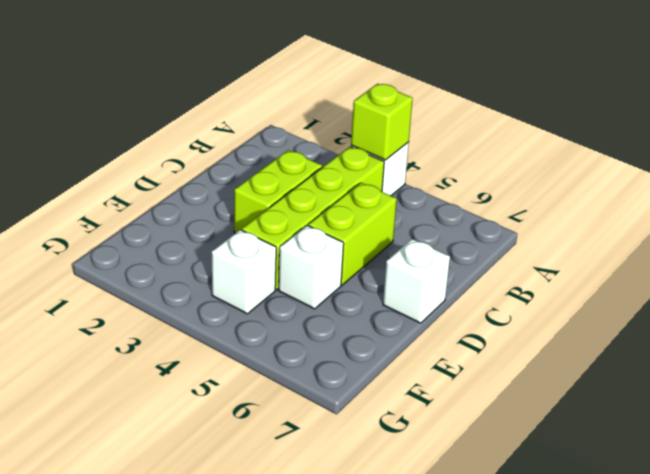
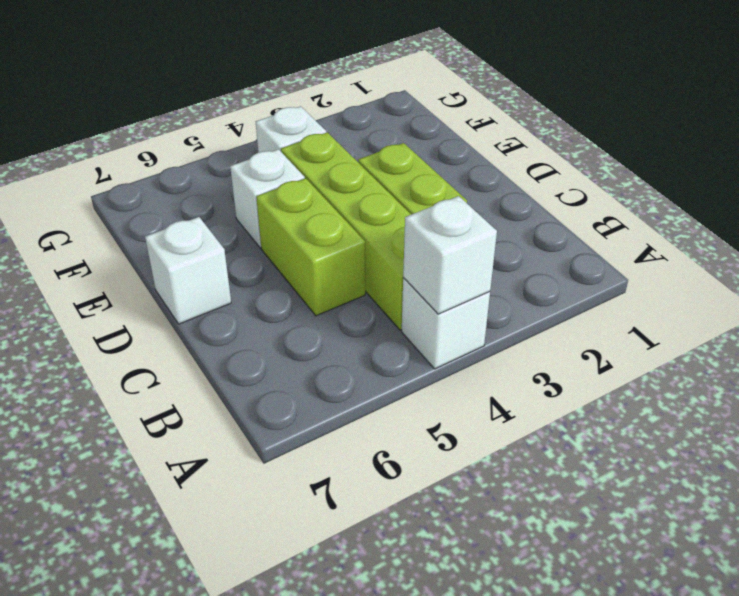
lime brick A4 level 2 -> white brick A4 level 2

